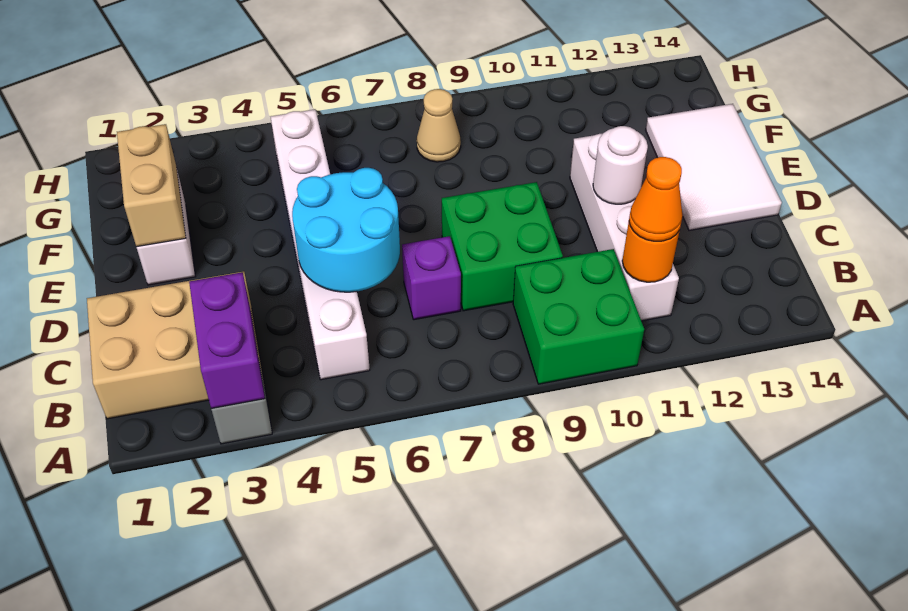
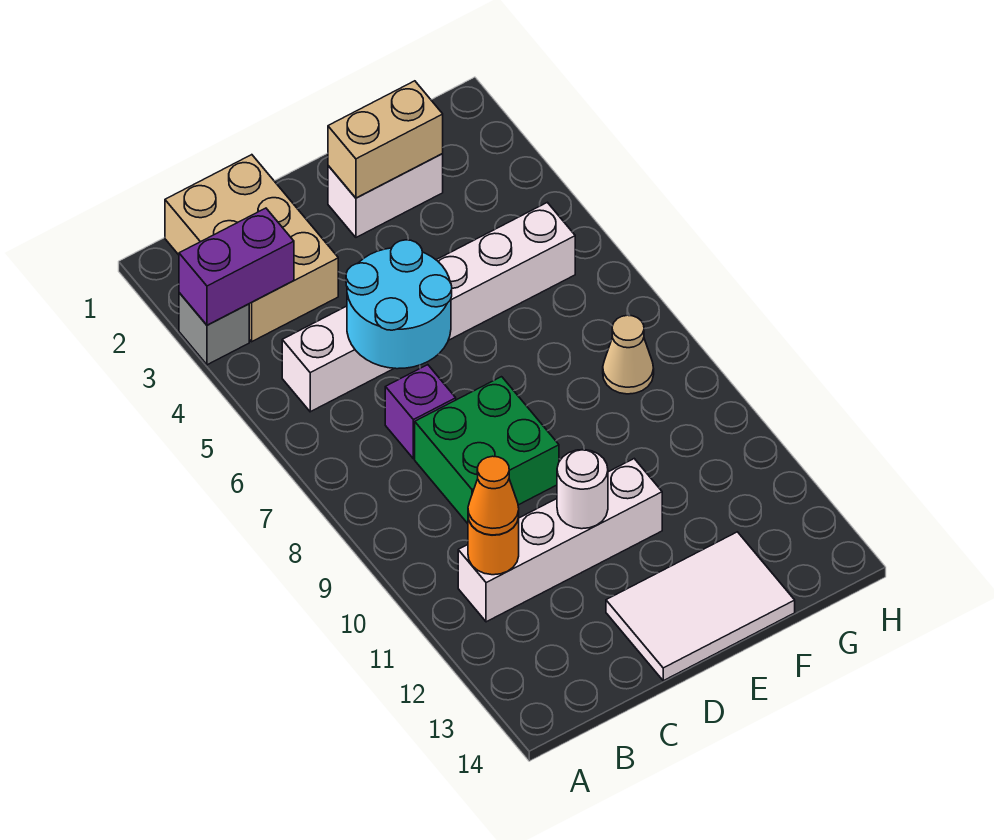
green brick A9:B10 level 1 -> none

